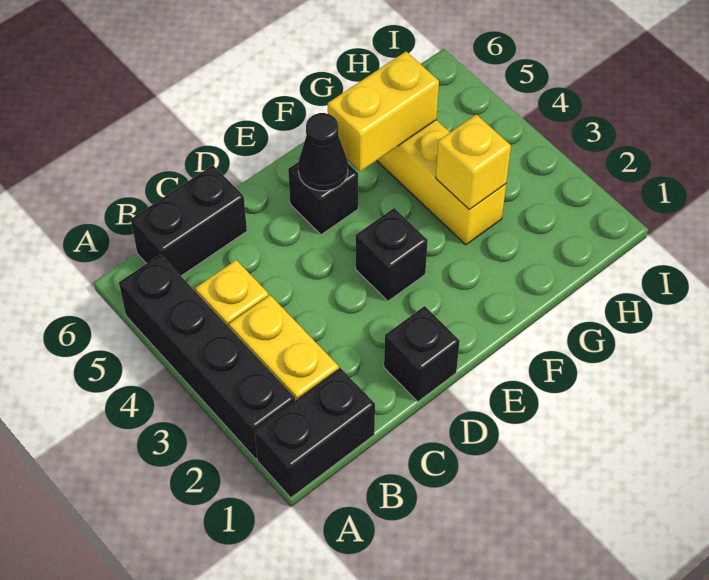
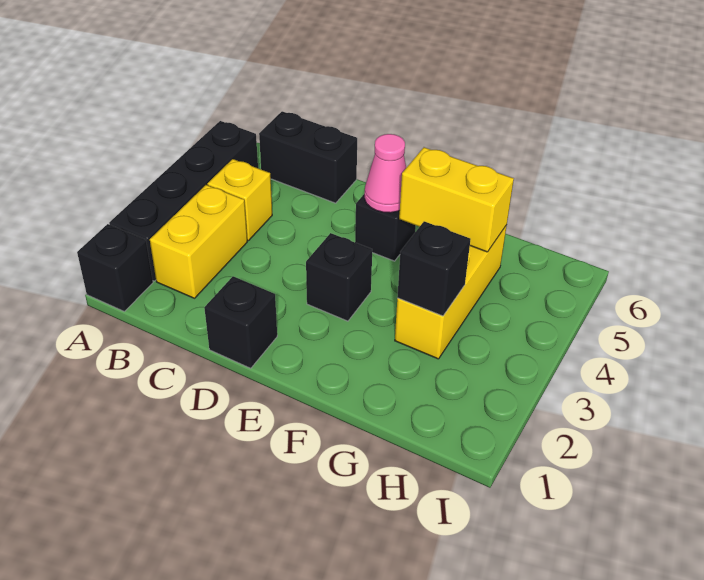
black brick A1:B1 level 1 -> black brick A1 level 1
black cone E5 level 2 -> pink cone E5 level 2
yellow brick G3 level 2 -> black brick G3 level 2

